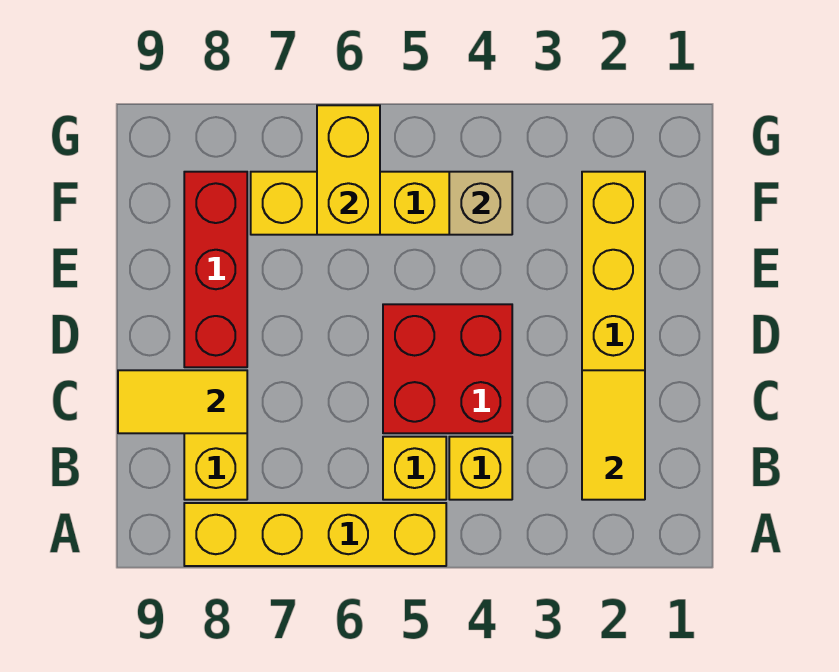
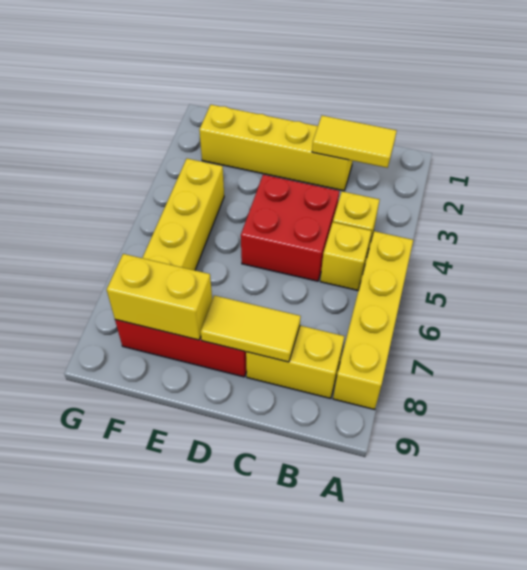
yellow tile C8:C9 level 2 -> yellow tile C8:D8 level 2
tan brick F4 level 2 -> none
yellow brick F6:G6 level 2 -> yellow brick E8:F8 level 2

